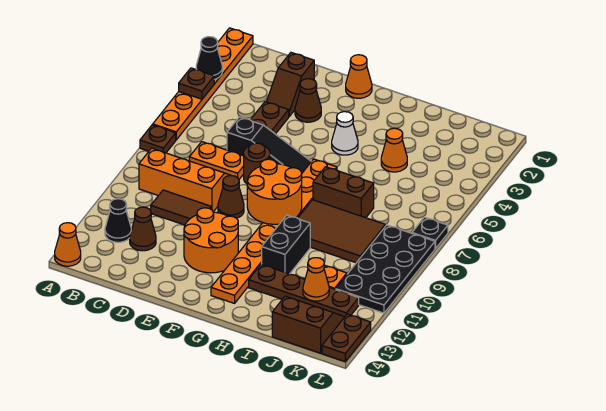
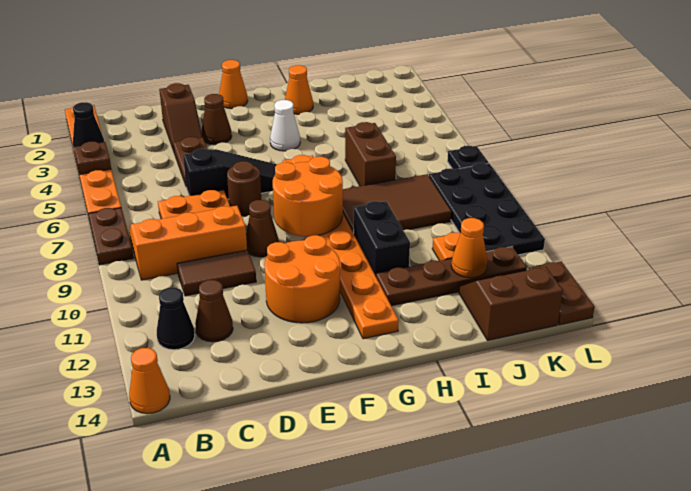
brown plate A7 level 1 -> brown plate A7:A8 level 1
brown brick H7:I7 level 1 -> brown brick I6:I7 level 1
orange cone I4 level 1 -> orange cone H2 level 1

